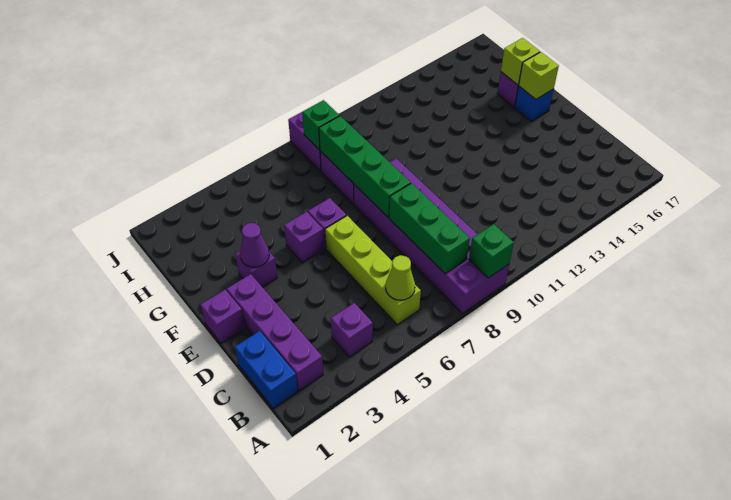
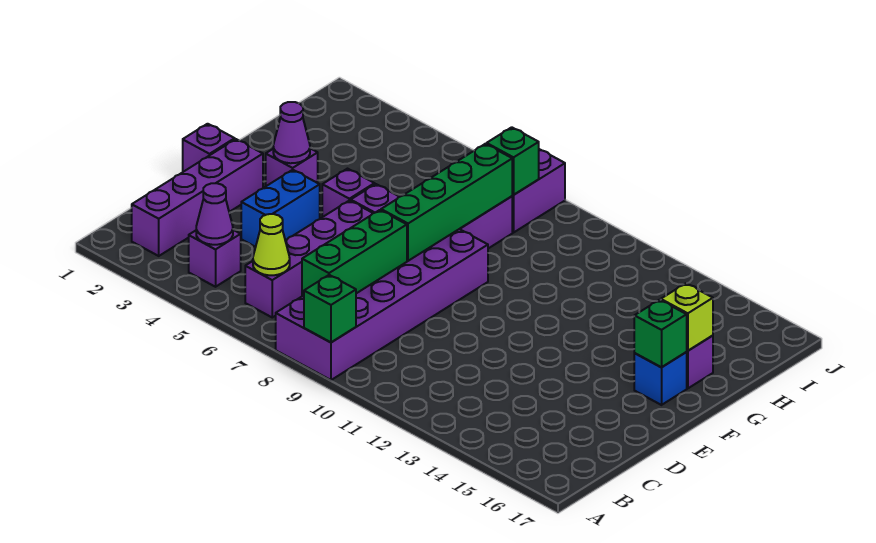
blue brick B1:C1 level 1 -> blue brick D4:E4 level 1
none -> purple cone B4 level 2
lime brick B6:E6 level 1 -> purple brick B6:E6 level 1
lime brick F16 level 2 -> green brick F16 level 2

